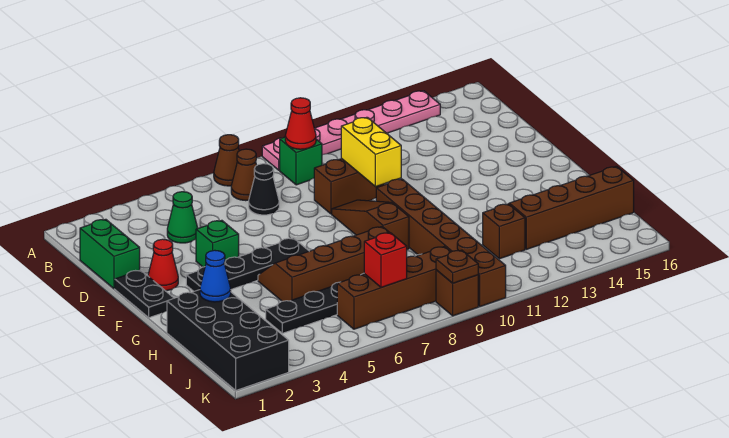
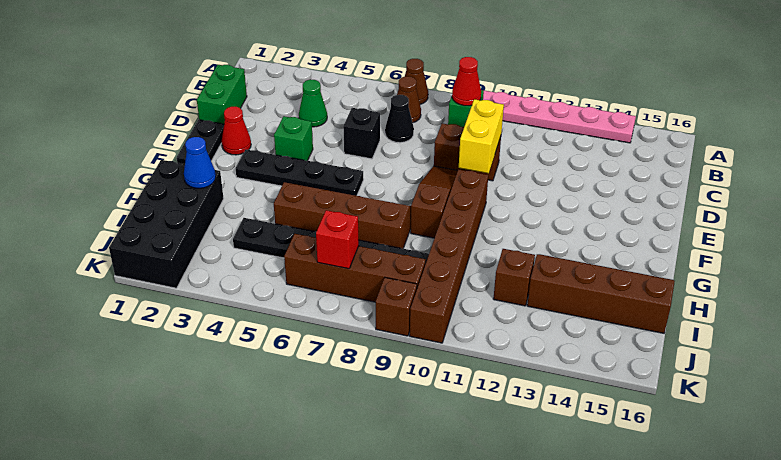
none -> black brick D6 level 1
brown plate K9 level 2 -> none

